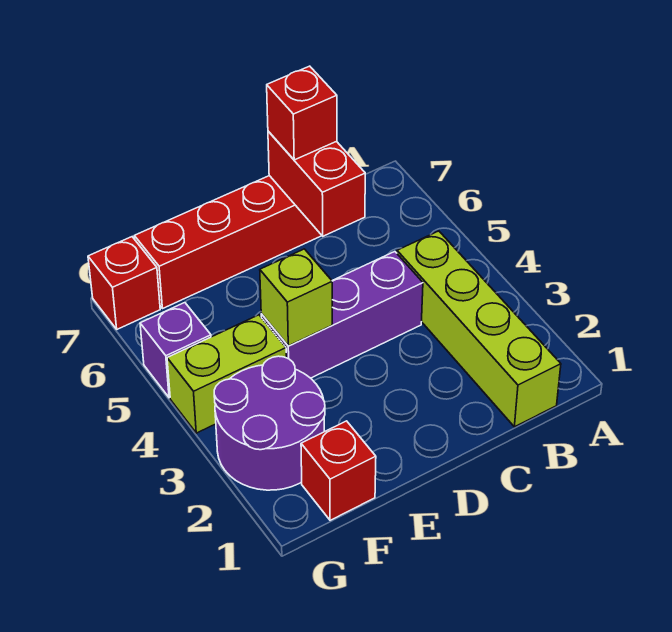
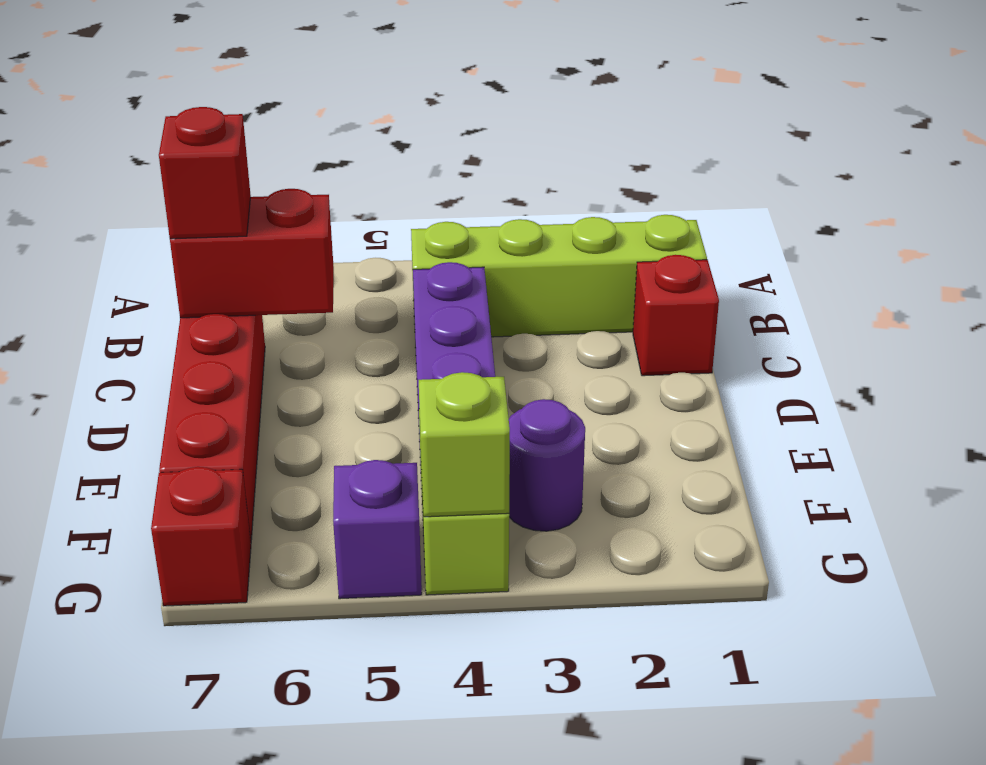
lime brick E4 level 2 -> lime brick G4 level 2
red brick F1 level 1 -> red brick C1 level 1
purple round brick F2:G3 level 1 -> purple round brick F3 level 1

